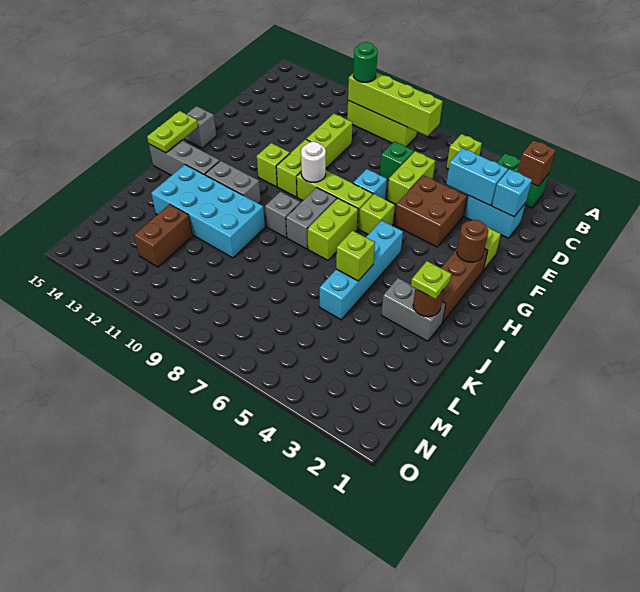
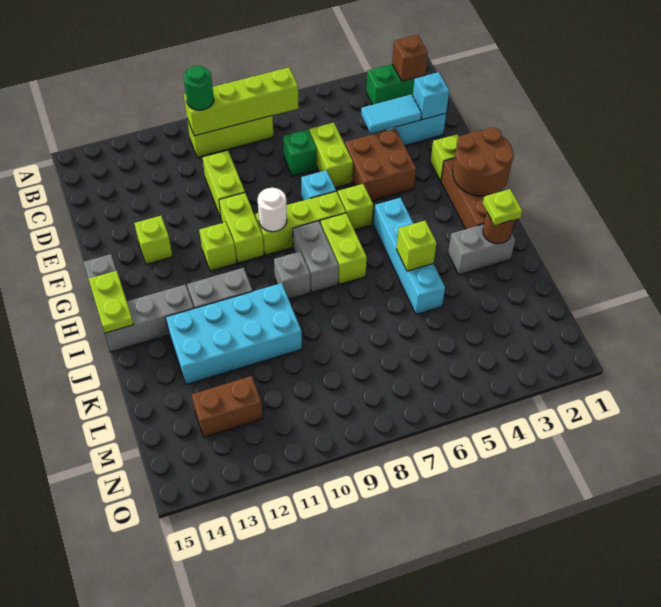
lime brick B5 level 1 -> lime brick F13 level 1
cyan brick D3:D4 level 2 -> cyan tile D3:D4 level 2
brown round brick G2 level 2 -> brown round brick G1:H2 level 2
brown brick L12:M12 level 1 -> brown brick M12:M13 level 1

